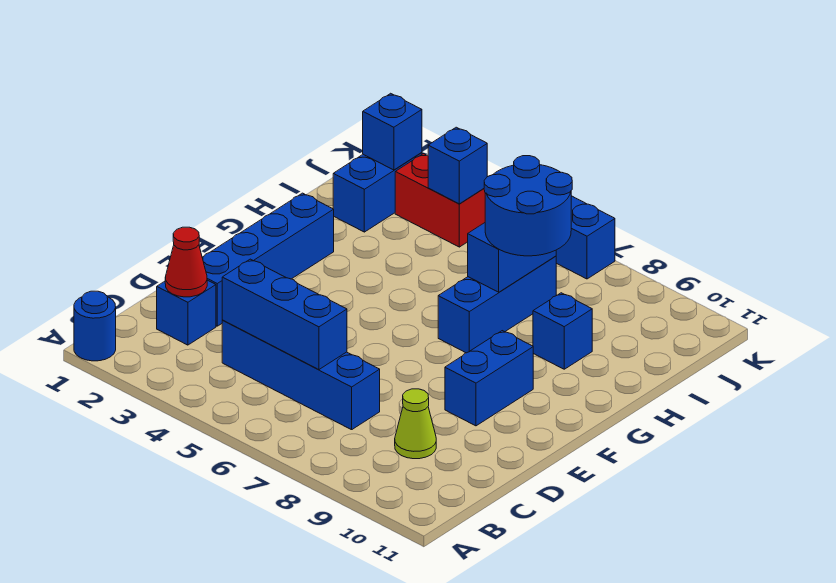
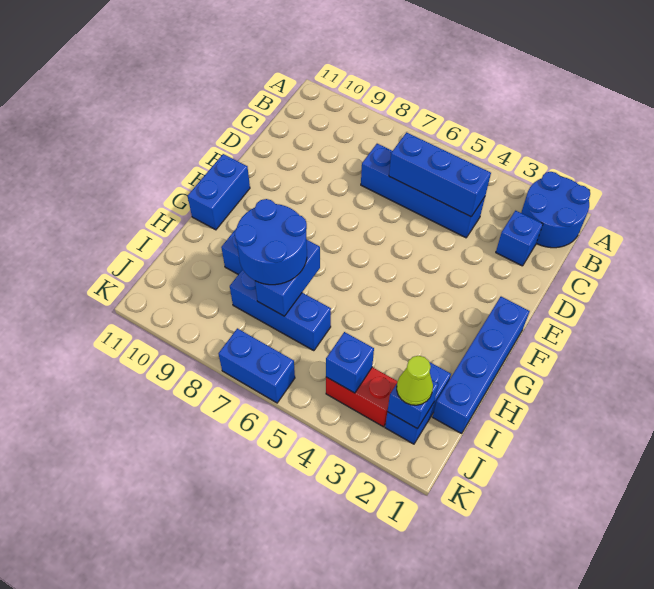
blue round brick A1 level 1 -> blue round brick A1:B2 level 1
red cone C2 level 2 -> none
lime cone C9 level 1 -> lime cone J2 level 3
blue brick D2:G2 level 1 -> blue brick F1:I1 level 1
blue brick E9:F9 level 1 -> blue brick F11:G11 level 1
blue brick G7:I7 level 1 -> blue brick I6:I8 level 1

